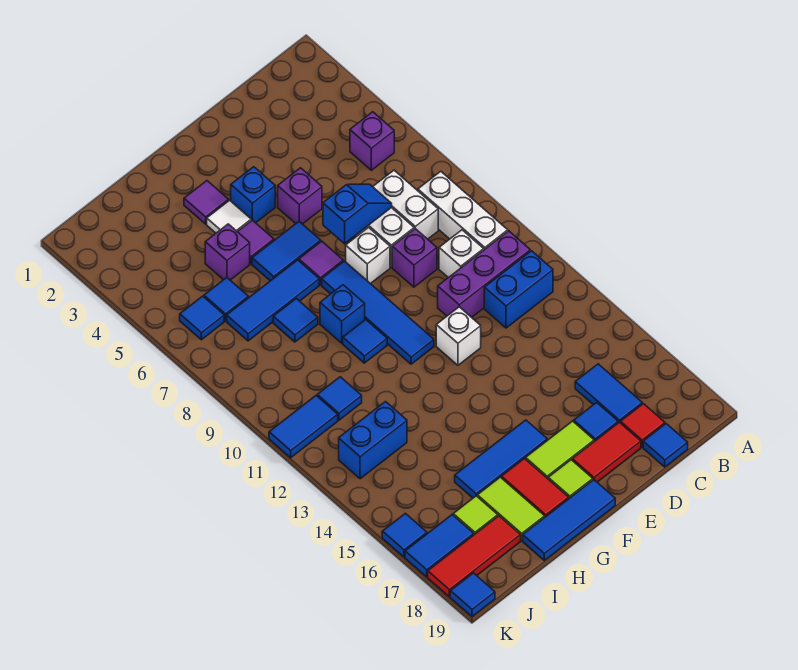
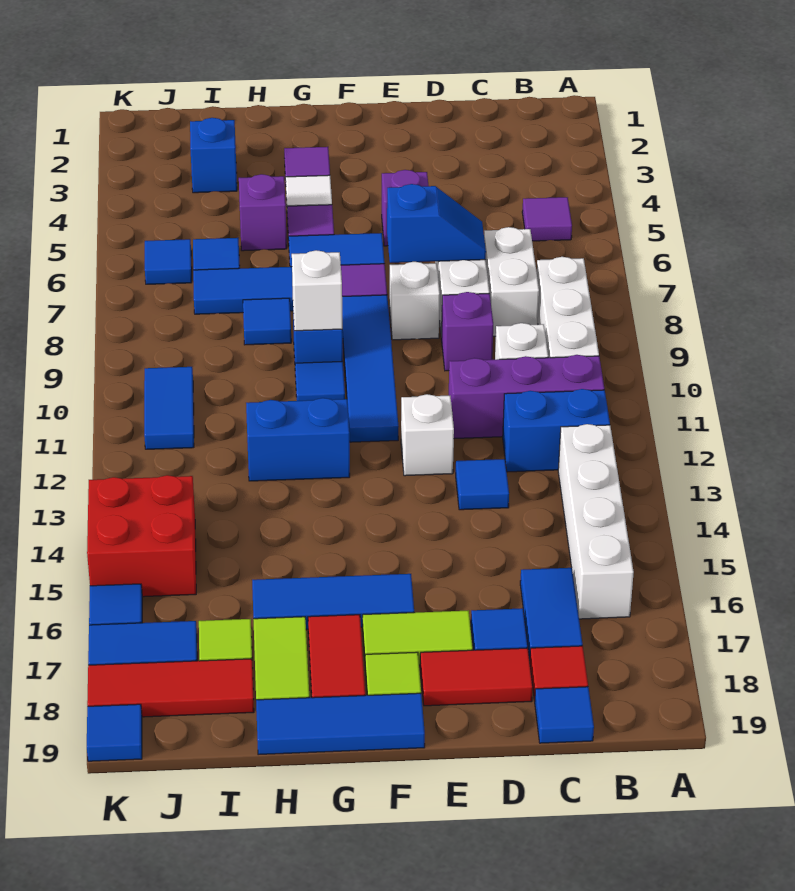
purple brick B5 level 1 -> purple tile B5 level 1
none -> white brick B13:B16 level 1
blue brick F4 level 1 -> blue brick I3 level 1
none -> white brick G9 level 2
blue tile I11 level 1 -> blue tile D13 level 1
blue brick I13:J13 level 1 -> blue brick G12:H12 level 1
blue tile J11:K11 level 1 -> blue tile J10:J11 level 1
none -> red brick J14:K15 level 1

